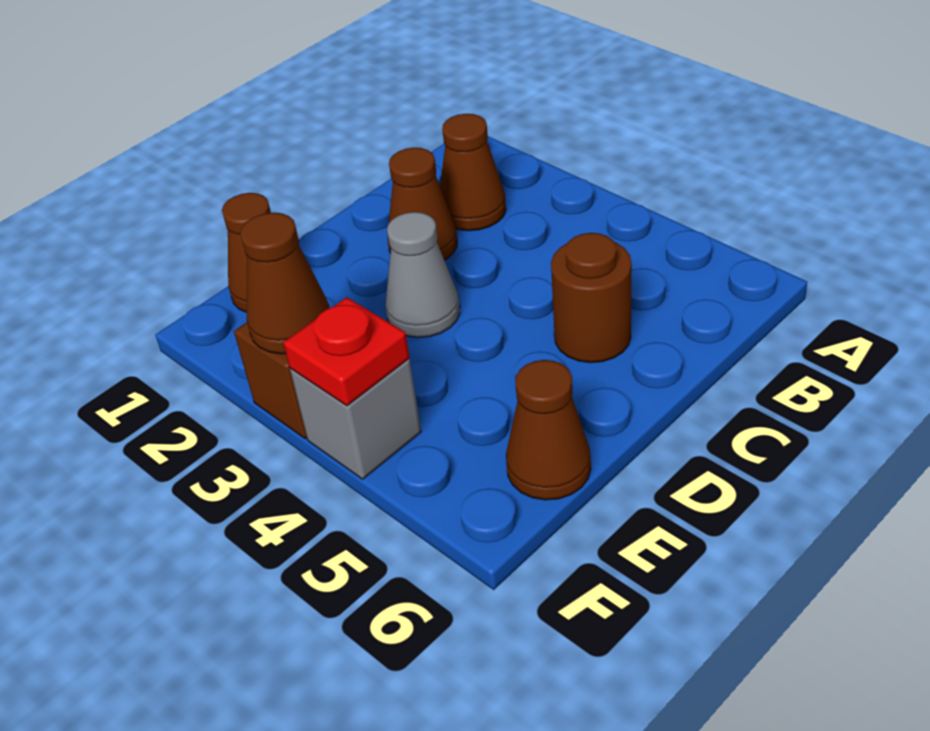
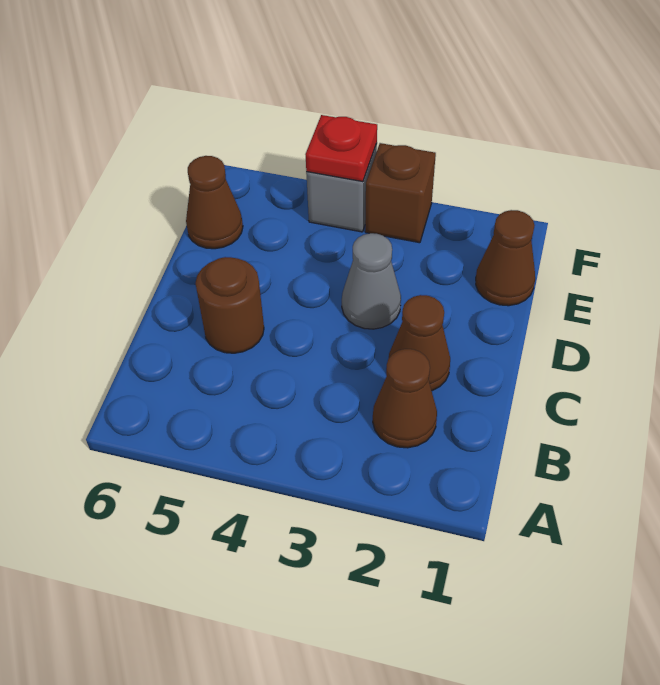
brown cone F3 level 2 -> none

